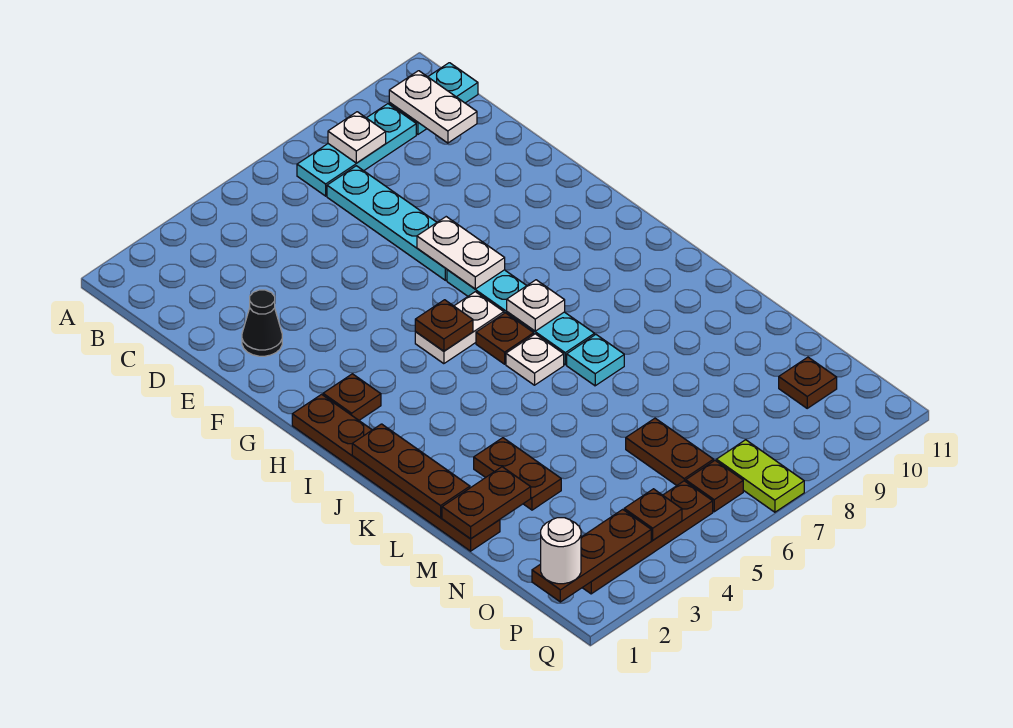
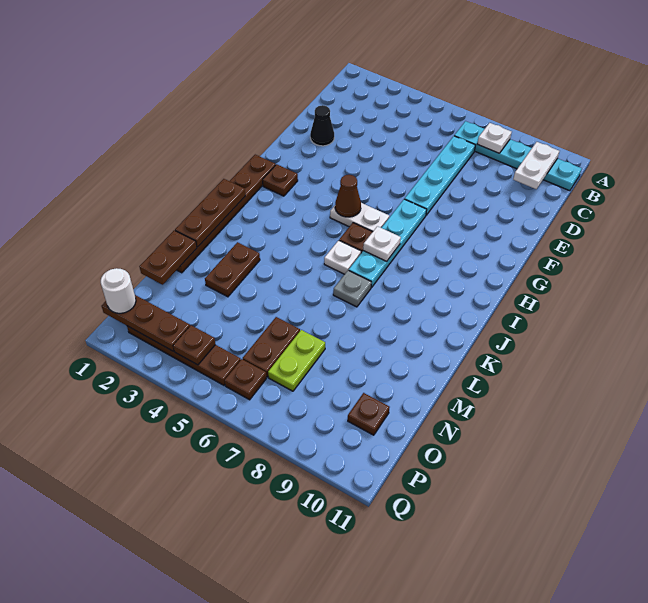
white plate F7:G7 level 2 -> none
brown plate H5 level 2 -> brown cone H5 level 2
cyan plate K7 level 1 -> grey plate K7 level 1
brown plate M1:M2 level 2 -> brown plate M1:N1 level 2
lime plate P7:Q7 level 1 -> lime plate N7:O7 level 1

